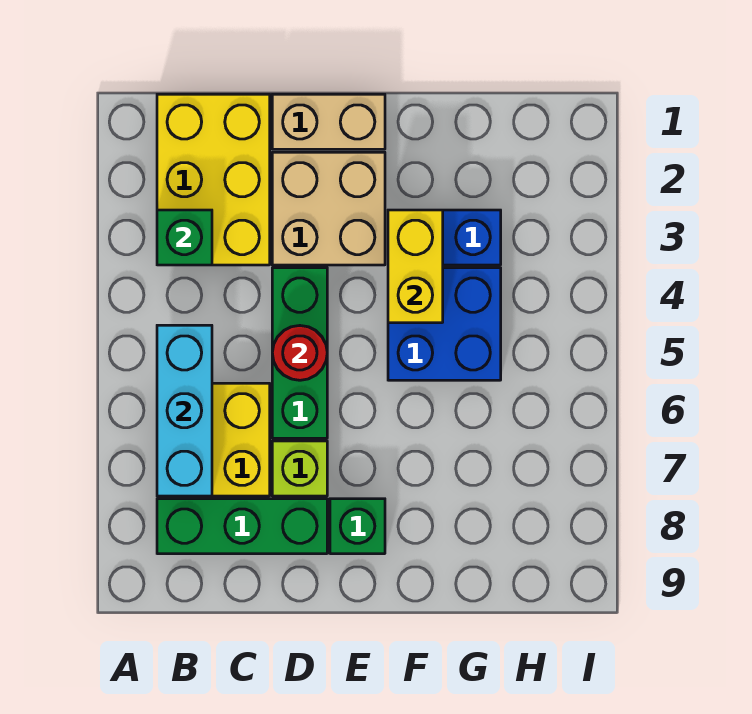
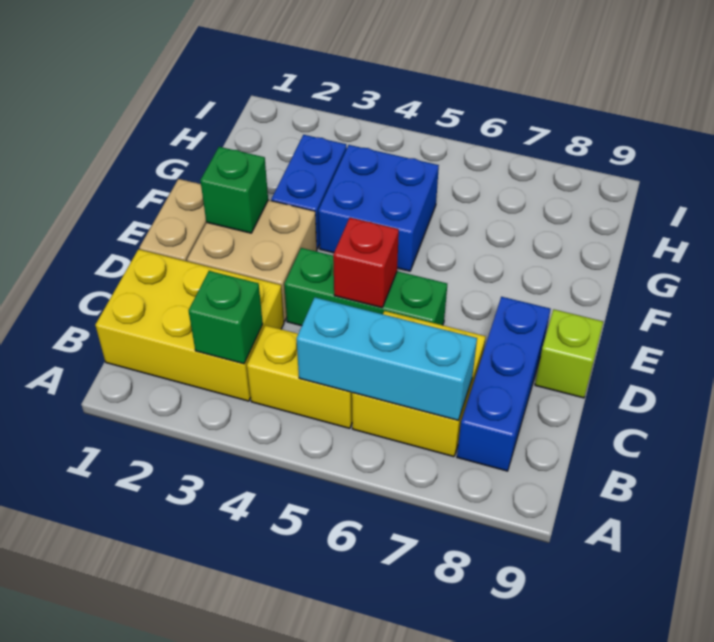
green brick B8:D8 level 1 -> blue brick B8:D8 level 1
red round brick D5 level 2 -> red brick D5 level 2
lime brick D7 level 1 -> lime brick D9 level 1
green brick E8 level 1 -> green brick E2 level 2
yellow brick F3:F4 level 2 -> yellow brick B4:B5 level 1

